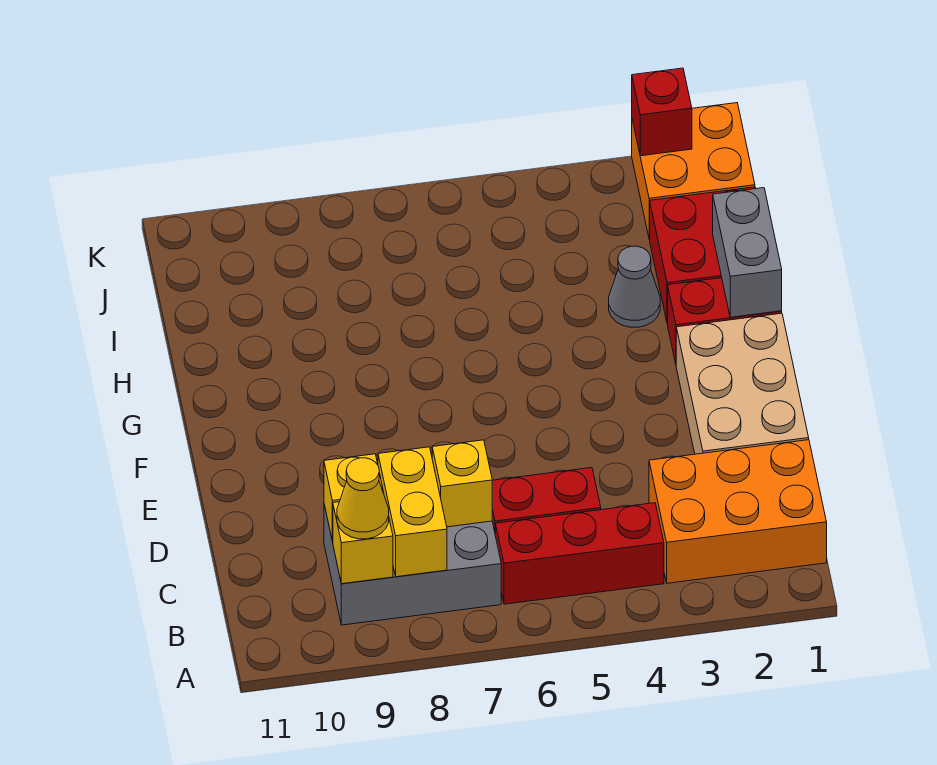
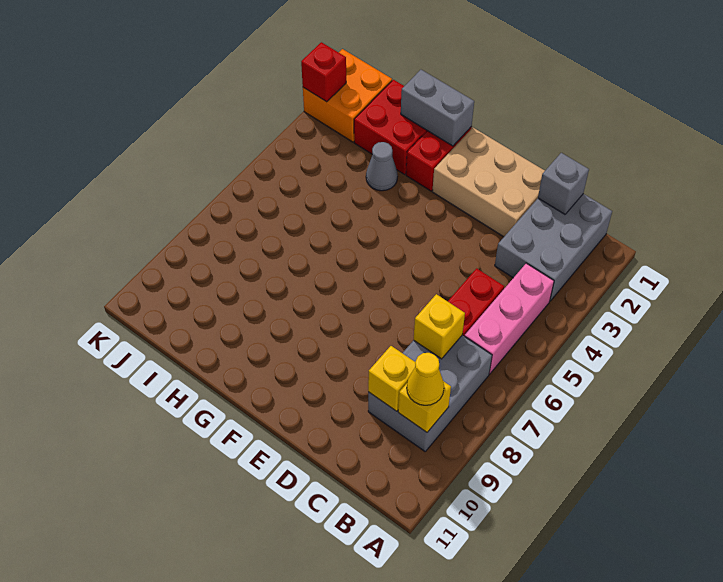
orange brick B1:C3 level 1 -> grey brick B1:C3 level 1
red brick B4:B6 level 1 -> pink brick B4:B6 level 1
yellow brick B8:C8 level 2 -> none
none -> grey brick C1 level 2

